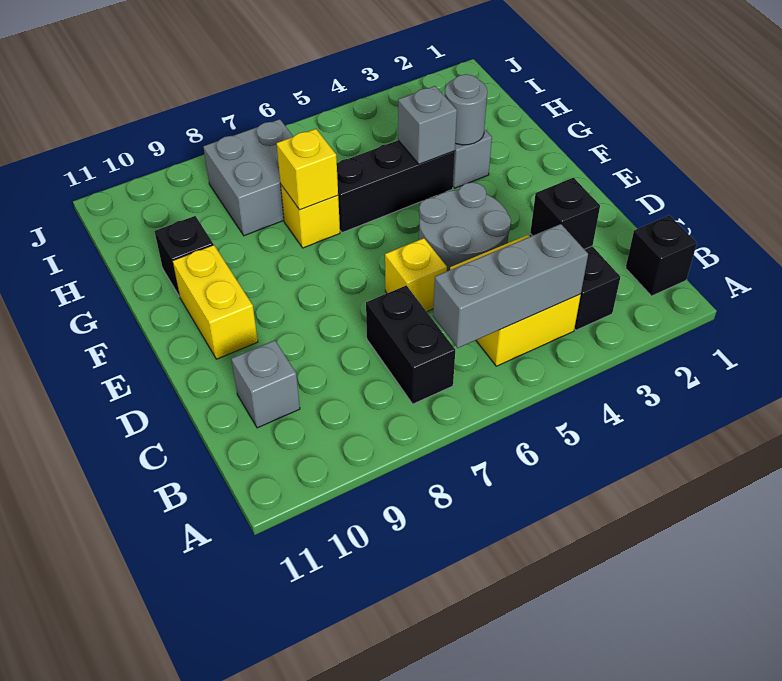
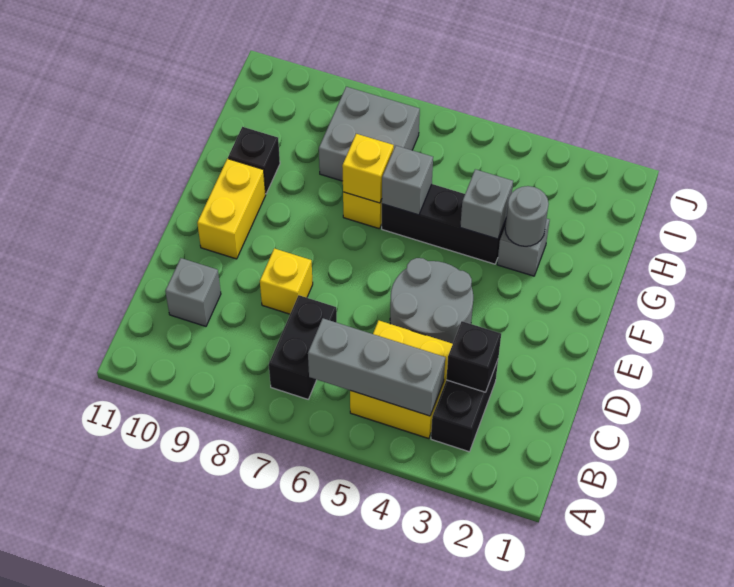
black brick B1 level 1 -> none
yellow brick D6 level 1 -> yellow brick D8 level 1
none -> grey brick G6 level 2

